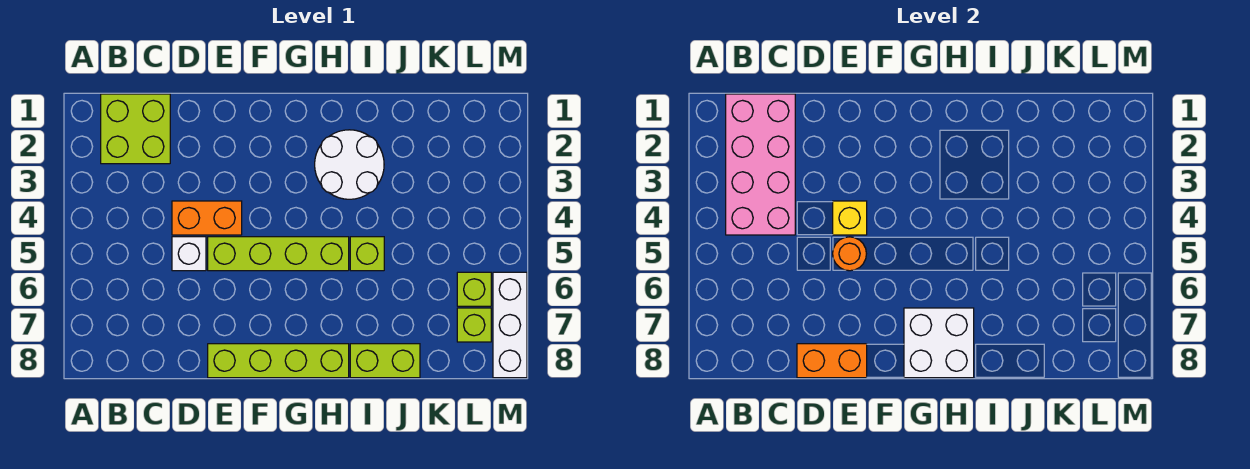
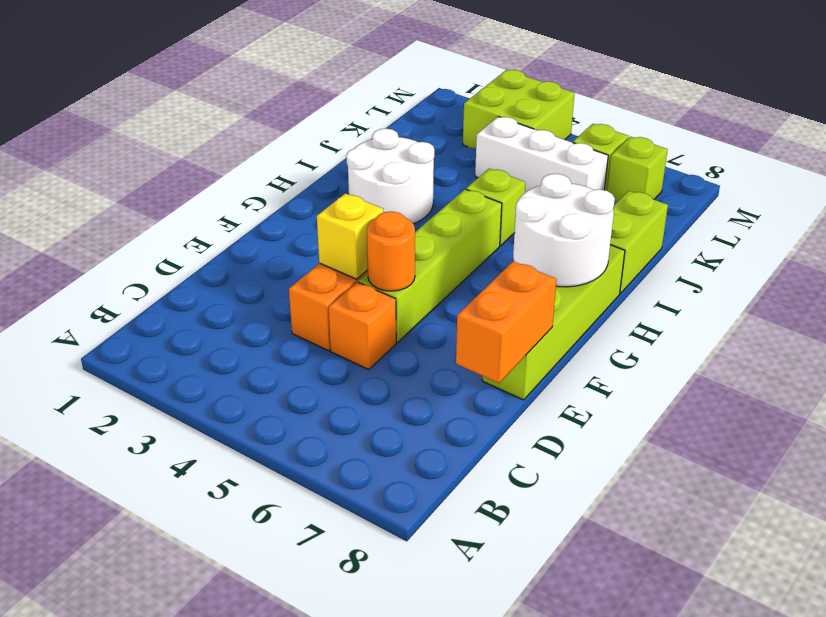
lime brick B1:C2 level 1 -> lime brick L3:M4 level 1
pink brick B1:C4 level 2 -> none
white brick D5 level 1 -> orange brick D5 level 1
white brick G7:H8 level 2 -> white round brick G7:H8 level 2
white brick M6:M8 level 1 -> white brick K4:K6 level 1

